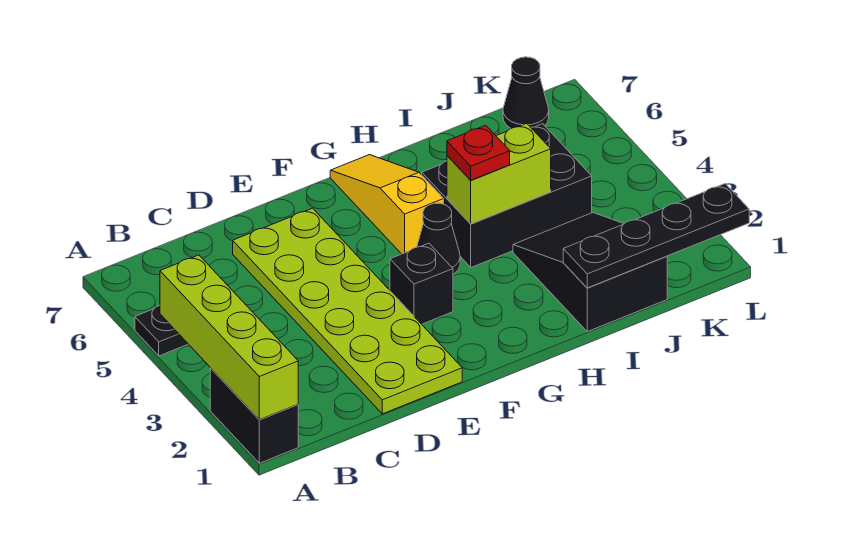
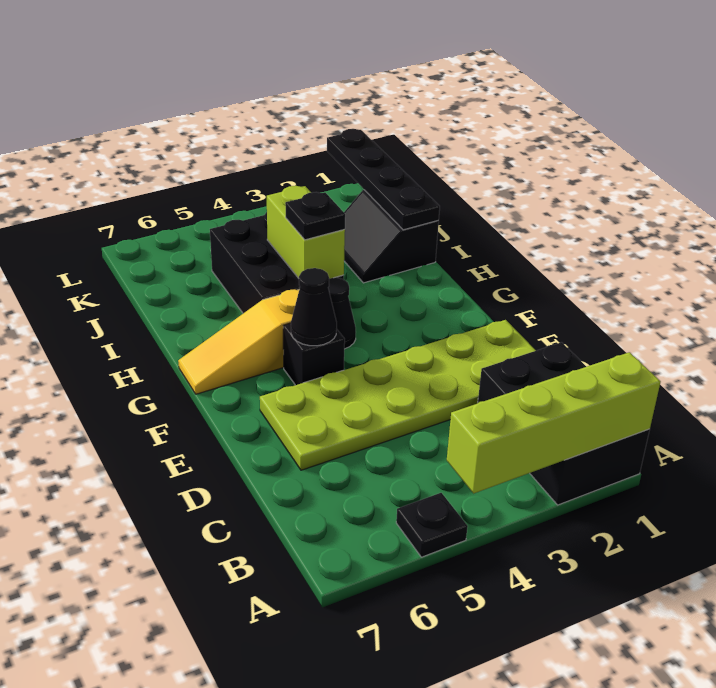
black brick A1:A2 level 1 -> black brick A1:C2 level 1
black brick F3 level 1 -> black brick F5 level 1
red plate H4 level 3 -> black plate H4 level 3
black slope I1:J3 level 1 top 1 -> black slope I1:J2 level 1 top 1
black cone K7 level 1 -> black cone F5 level 2

